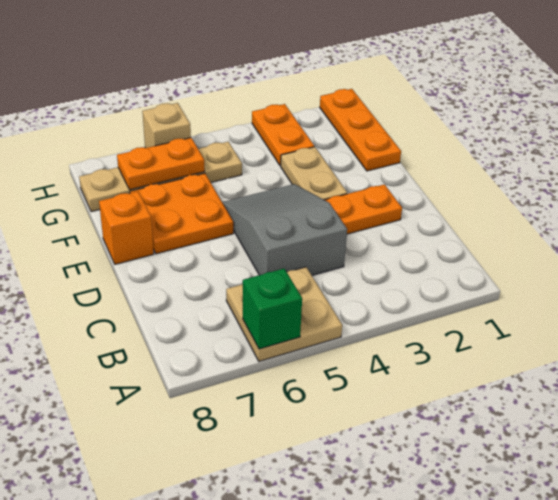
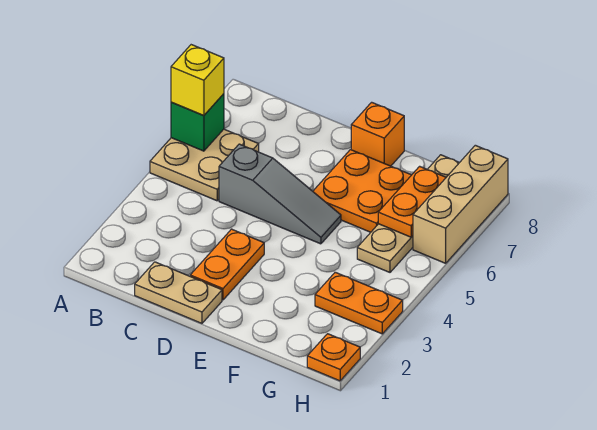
none -> yellow brick A6 level 3
grey slope C4:E5 level 1 top C -> grey slope C5:E5 level 1 top C
tan plate E3:F3 level 1 -> tan plate C1:D1 level 1
orange plate F1:H1 level 1 -> orange plate H1 level 1
tan brick H6 level 1 -> tan brick H6:H8 level 1

